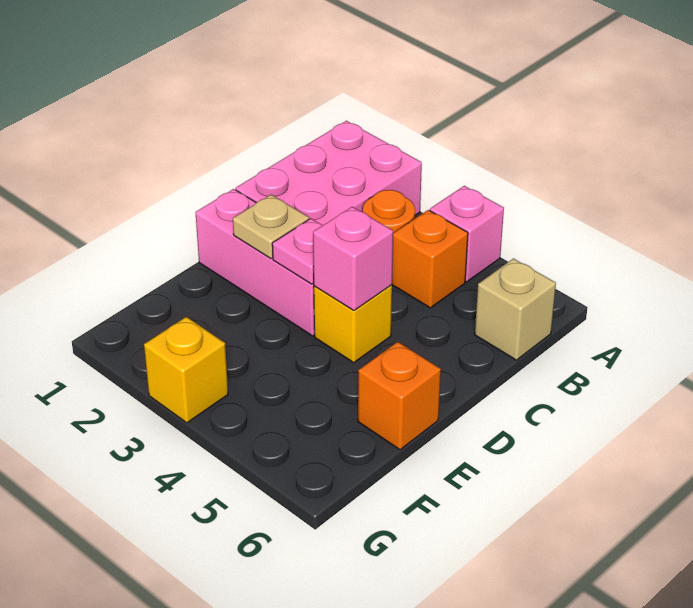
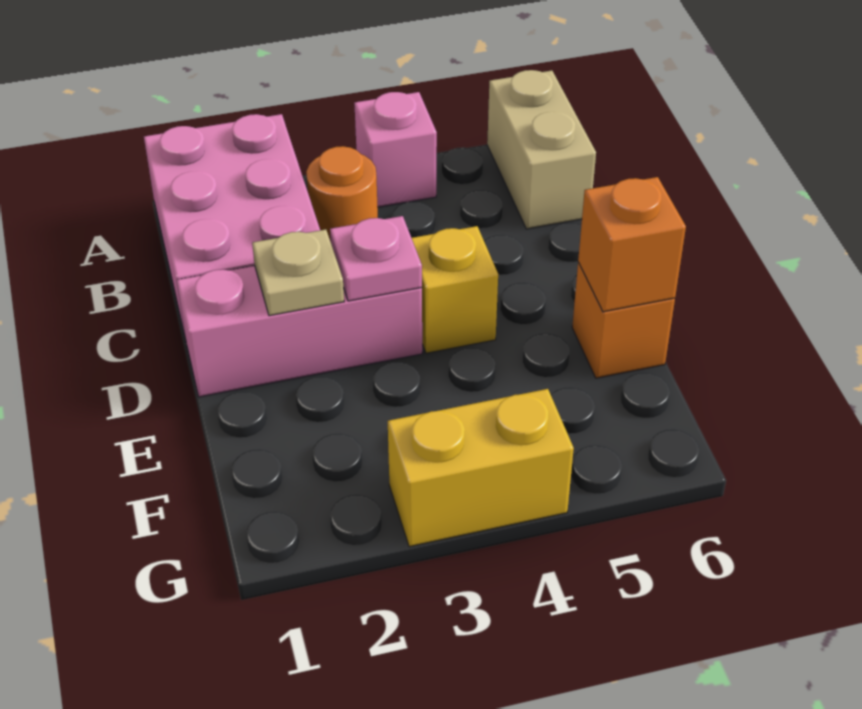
orange brick B4 level 1 -> orange brick E6 level 2
tan brick B6 level 1 -> tan brick A6:B6 level 1
pink brick D4 level 2 -> none
yellow brick G3 level 1 -> yellow brick G3:G4 level 1

